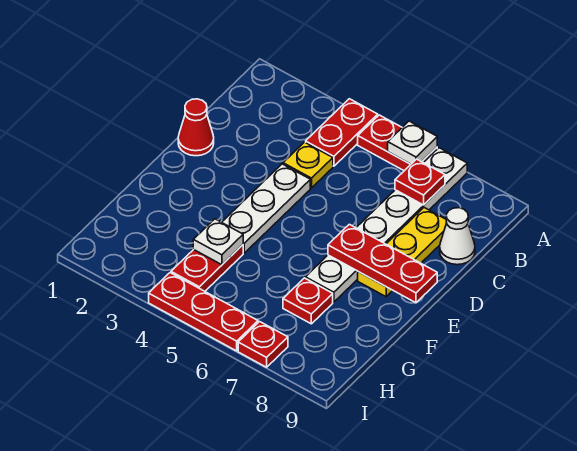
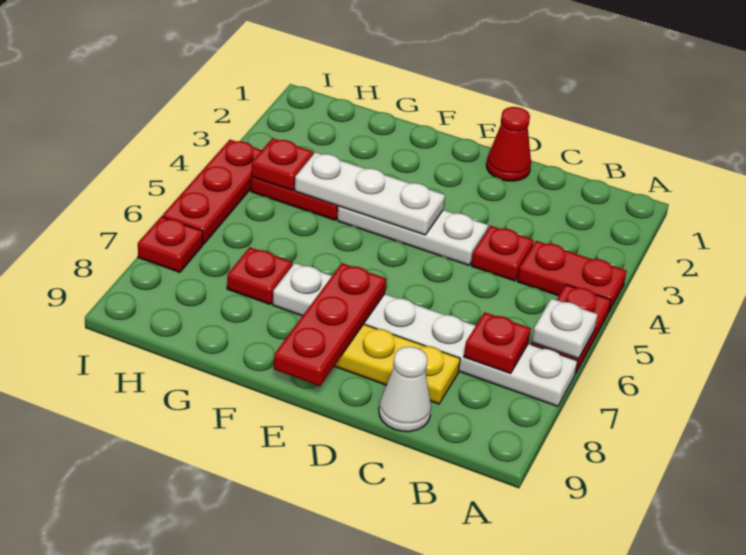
yellow plate C4 level 1 -> red plate C4 level 1
white plate G4 level 2 -> white plate E4:G4 level 2
none -> red plate H4 level 2

